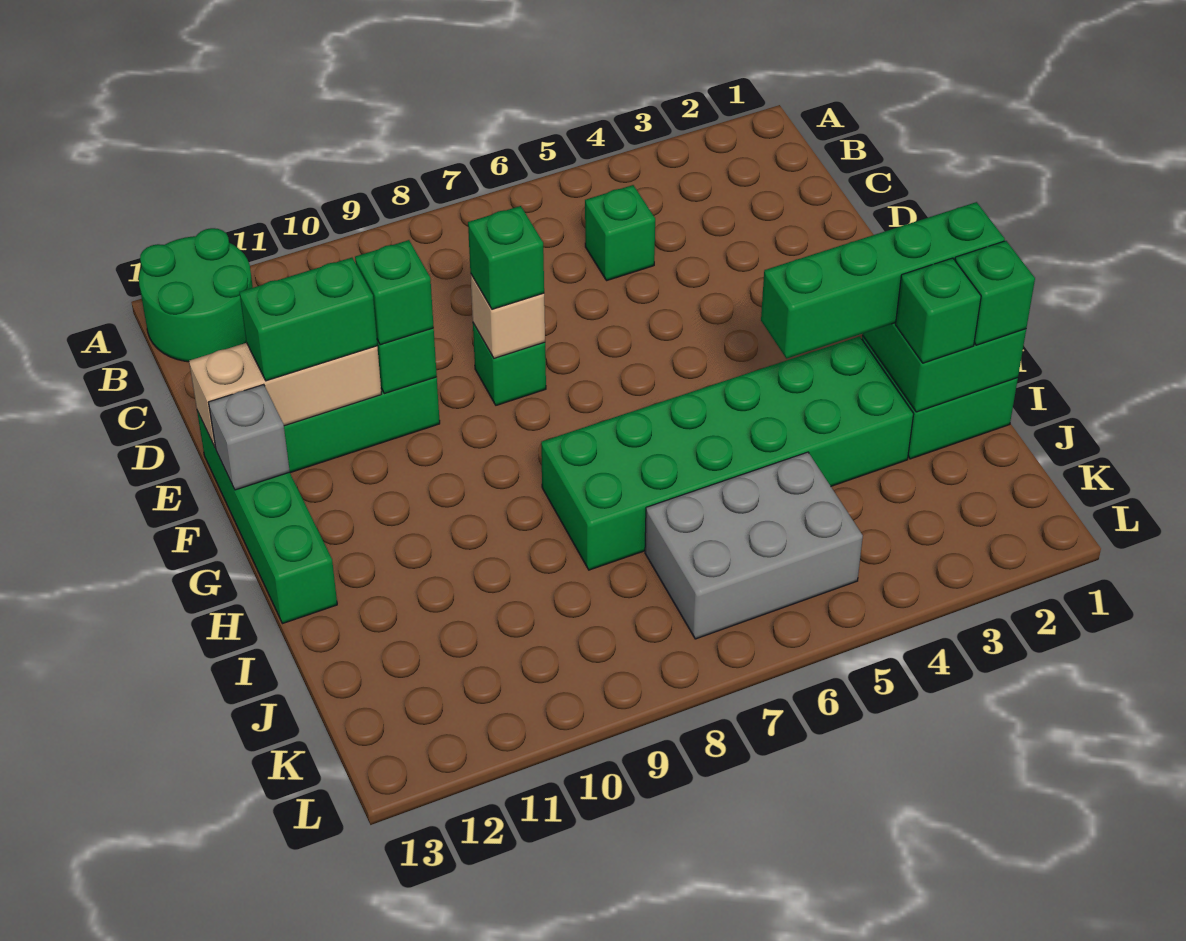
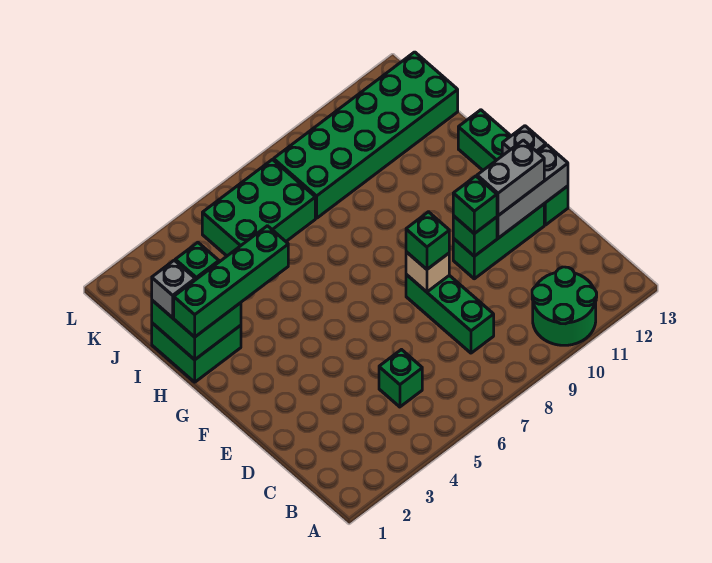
green round brick A12:B13 level 1 -> green round brick A10:B11 level 1
green brick E8 level 1 -> green brick C8:E8 level 1
tan brick E11:E13 level 2 -> grey brick E11:E13 level 2
green brick E11:E12 level 3 -> grey brick E11:E12 level 3
green brick H3:I8 level 1 -> green brick J8:K13 level 1
green brick I1 level 3 -> grey brick I1 level 3
grey brick J5:K7 level 1 -> green brick J5:K7 level 1

